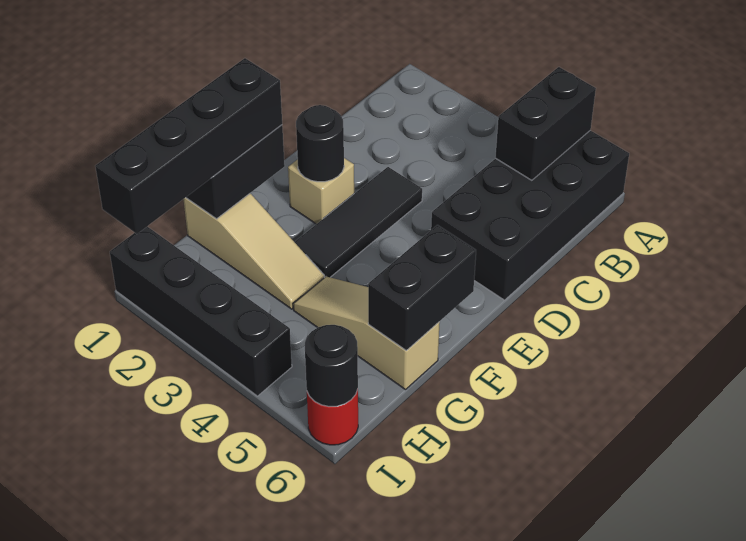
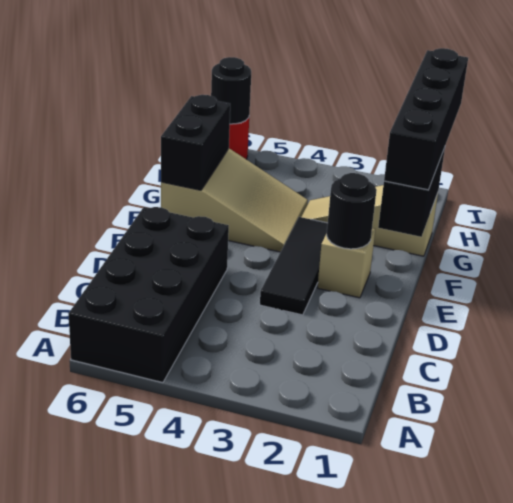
black brick A5:B5 level 2 -> none
tan slope G4:G6 level 1 top 6 -> tan slope F4:G6 level 1 top 6
black brick I1:I4 level 1 -> none

